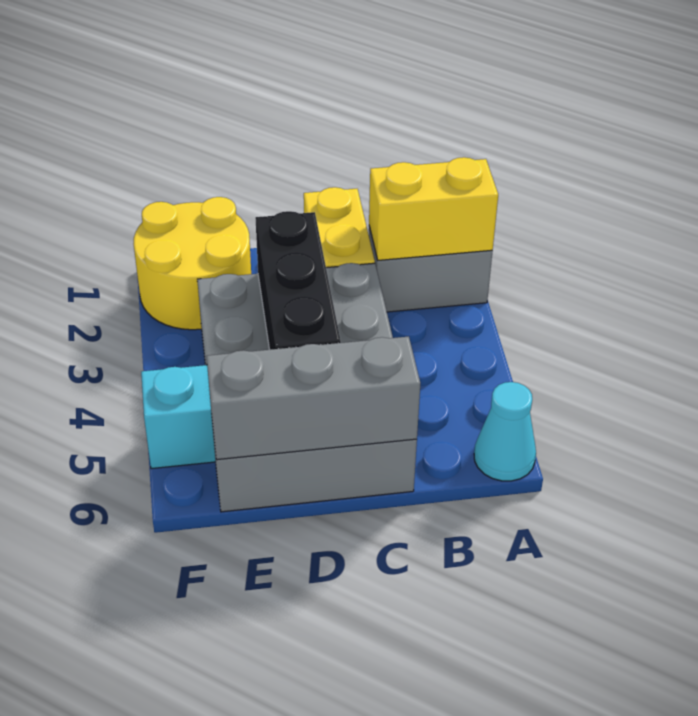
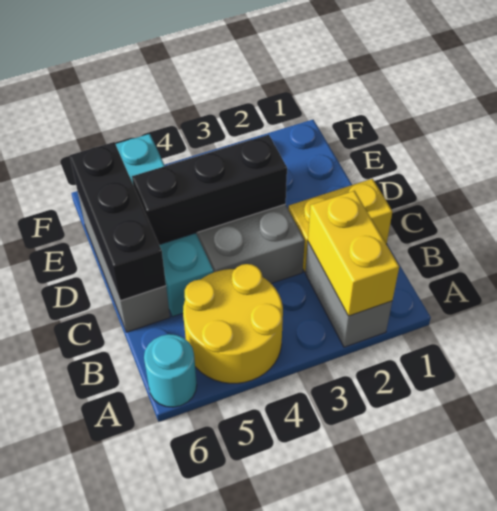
cyan cone A6 level 1 -> cyan round brick A6 level 1
grey brick C6:E6 level 2 -> black brick C6:E6 level 2
yellow round brick E1:F2 level 1 -> yellow round brick A4:B5 level 1

